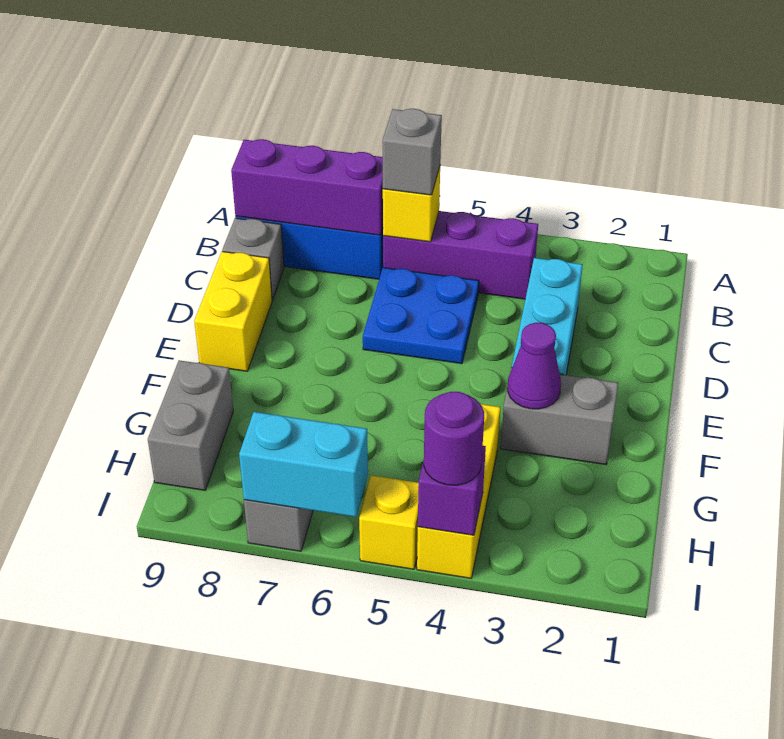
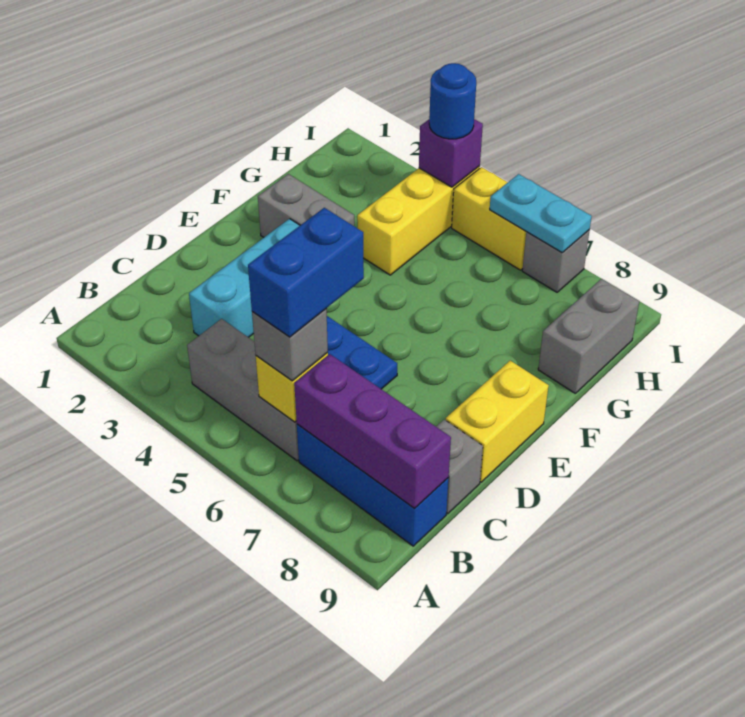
purple brick B4:B6 level 1 -> grey brick B4:B6 level 1
none -> blue brick B6:C6 level 4
purple cone F3 level 2 -> none
purple round brick I4 level 3 -> blue round brick I4 level 3
yellow brick I5 level 1 -> yellow brick I5:I6 level 1
cyan brick I6:I7 level 2 -> cyan plate I6:I7 level 2

